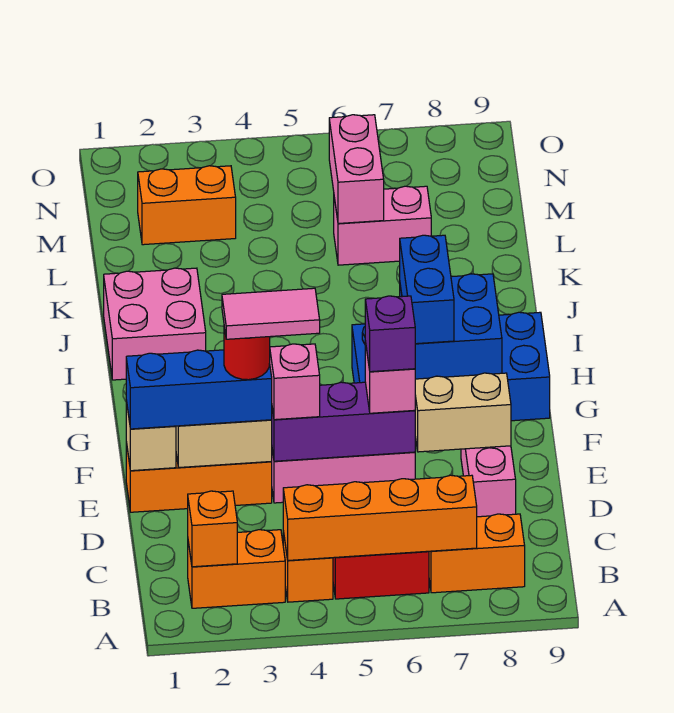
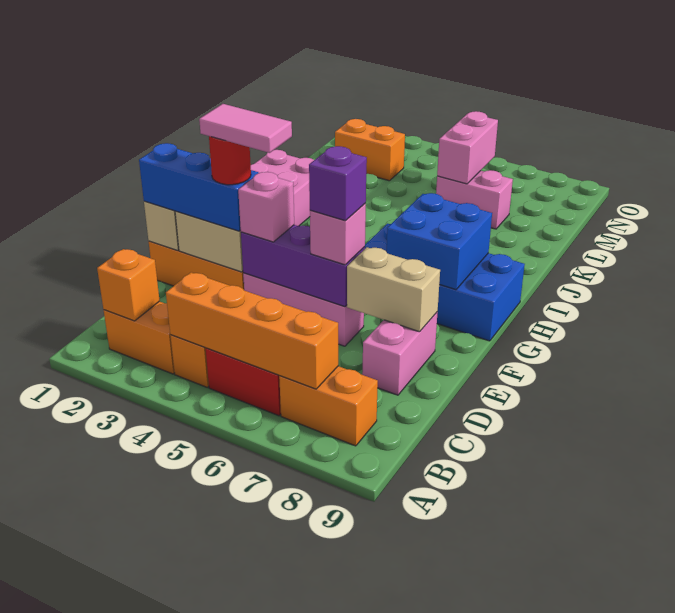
blue brick G7:H7 level 3 -> none

